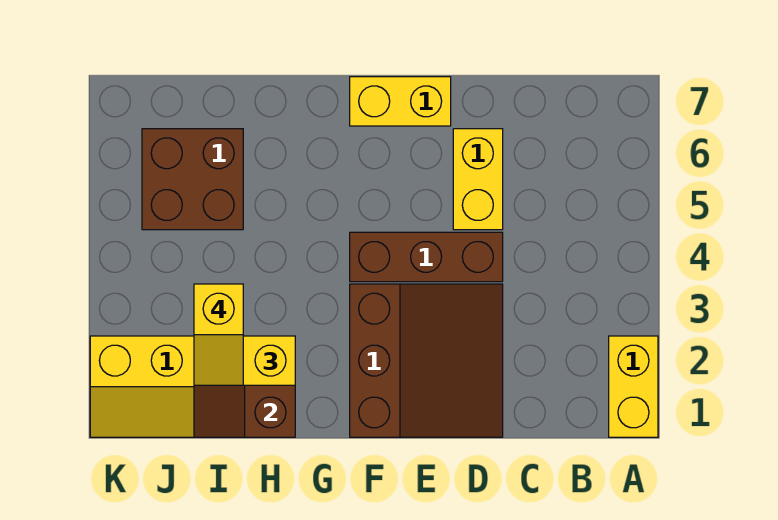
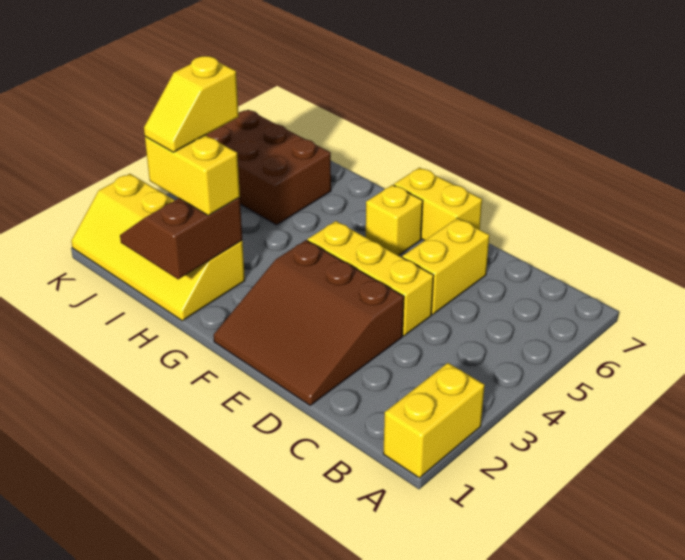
brown slope D1:F3 level 1 top F -> brown slope D1:F3 level 1 top 3
brown brick D4:F4 level 1 -> yellow brick D4:F4 level 1
none -> yellow brick F6 level 1
brown brick I5:J6 level 1 -> brown brick I5:K6 level 1

